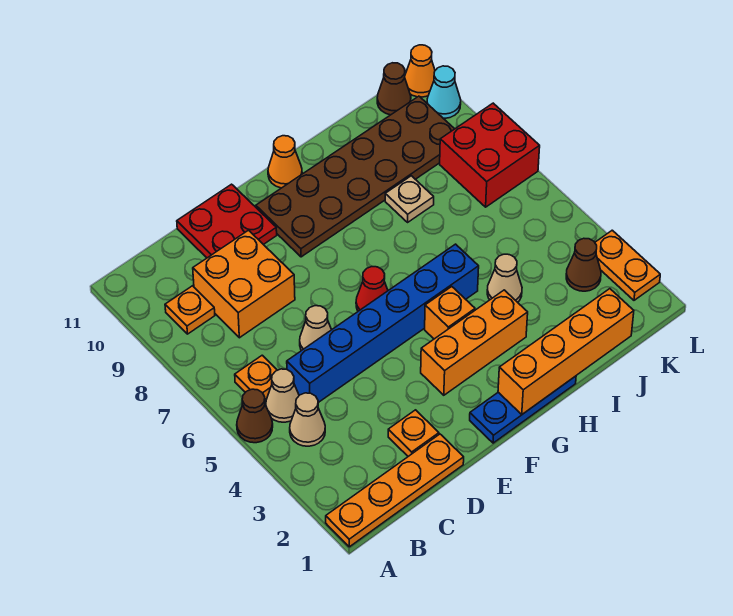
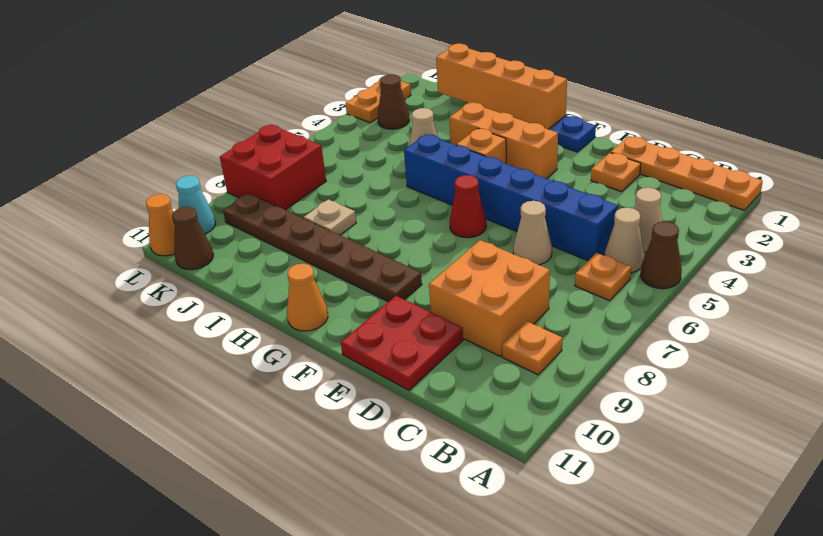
brown plate F9:K10 level 1 -> brown plate F9:K9 level 1

